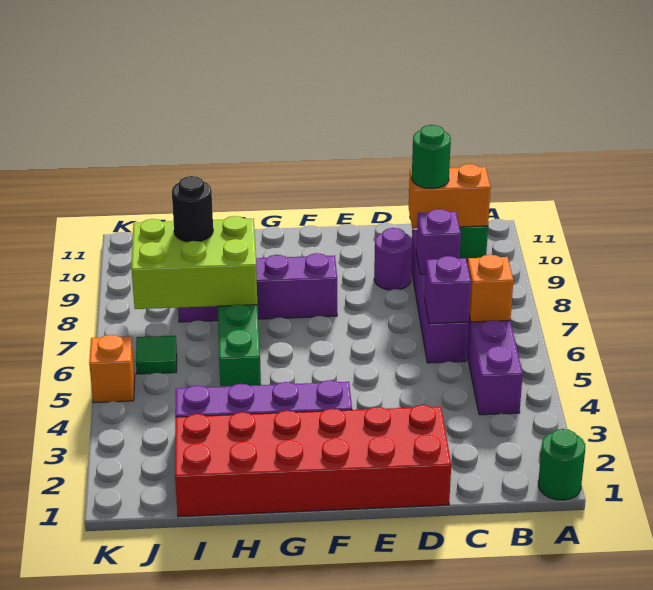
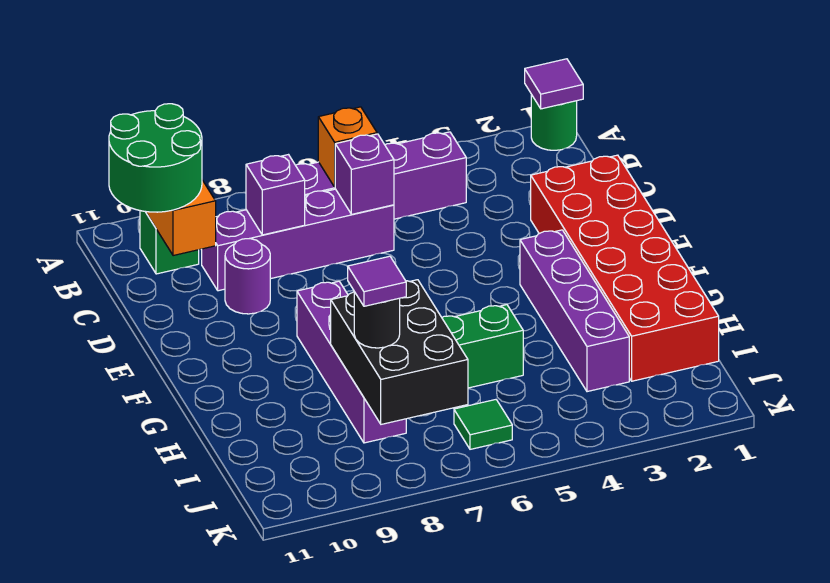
none -> purple tile A1 level 2
green round brick C10 level 3 -> green round brick B10:C11 level 3
lime brick H7:J8 level 2 -> black brick H7:J8 level 2
none -> purple tile I8 level 4
orange brick K5 level 1 -> none

